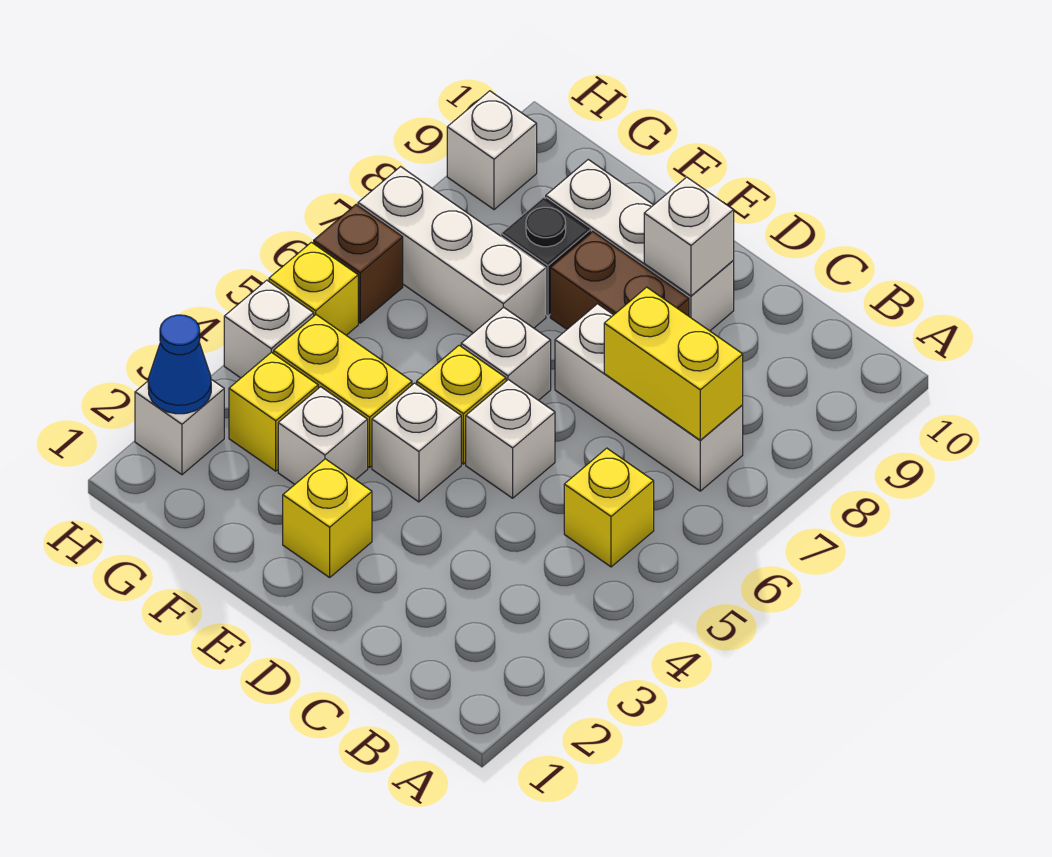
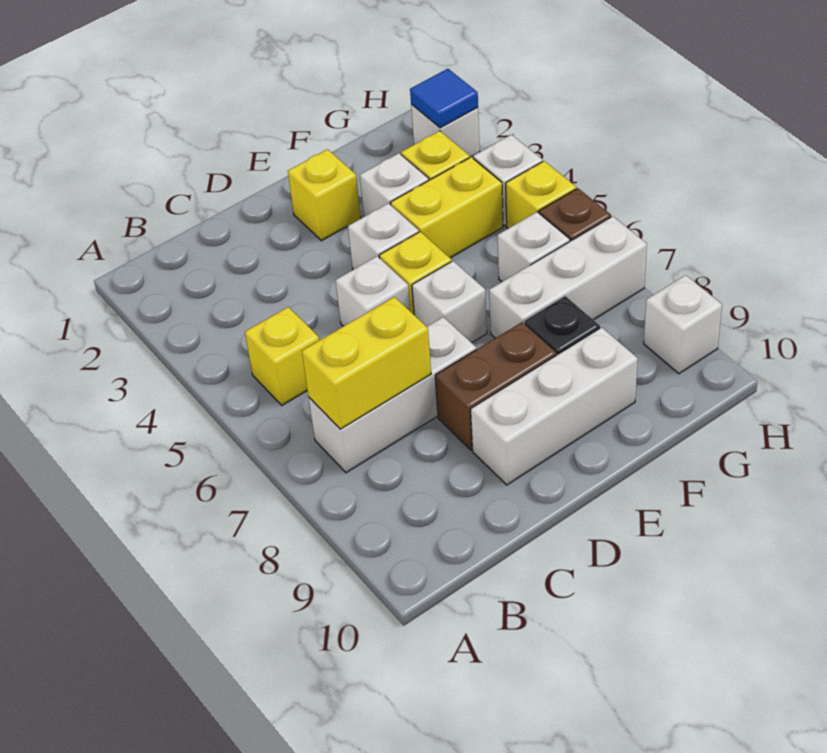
white brick D9 level 2 -> white brick G6 level 1
blue cone H2 level 2 -> blue tile H2 level 2

